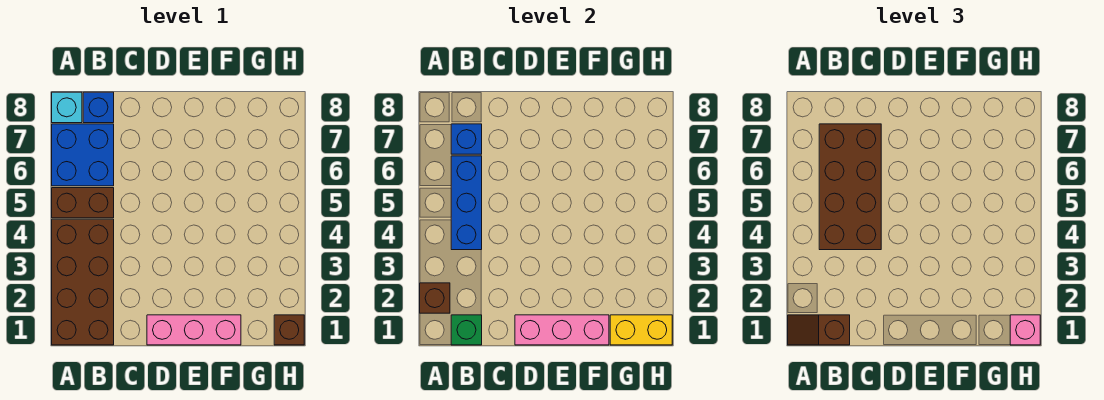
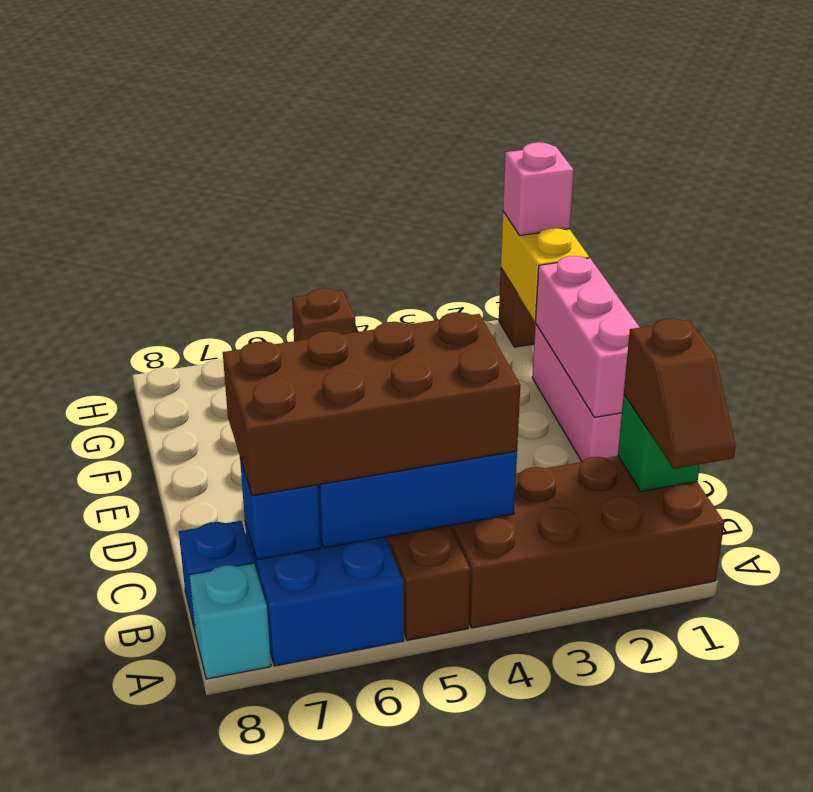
brown brick A2 level 2 -> brown brick H5 level 1

